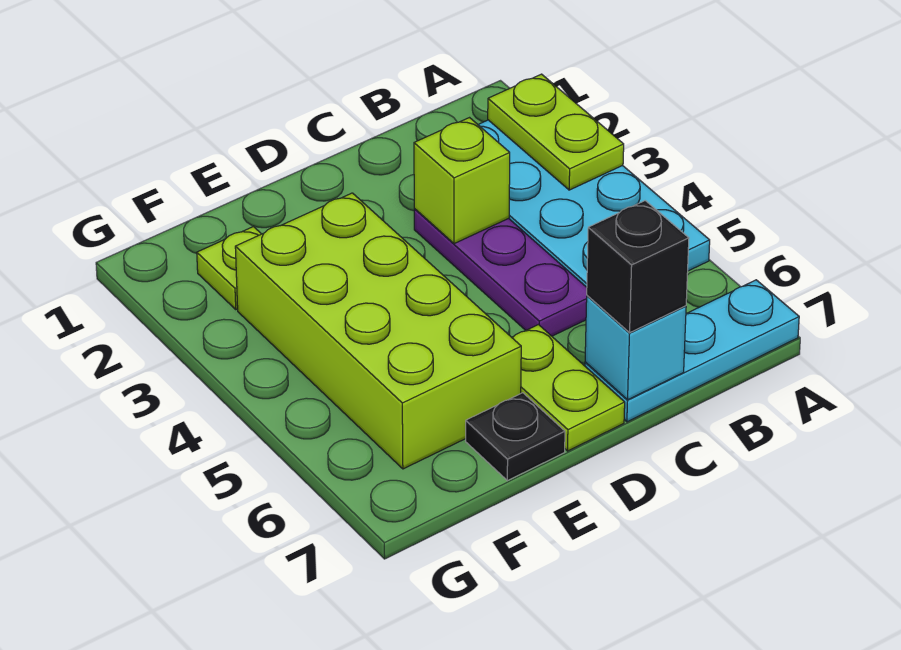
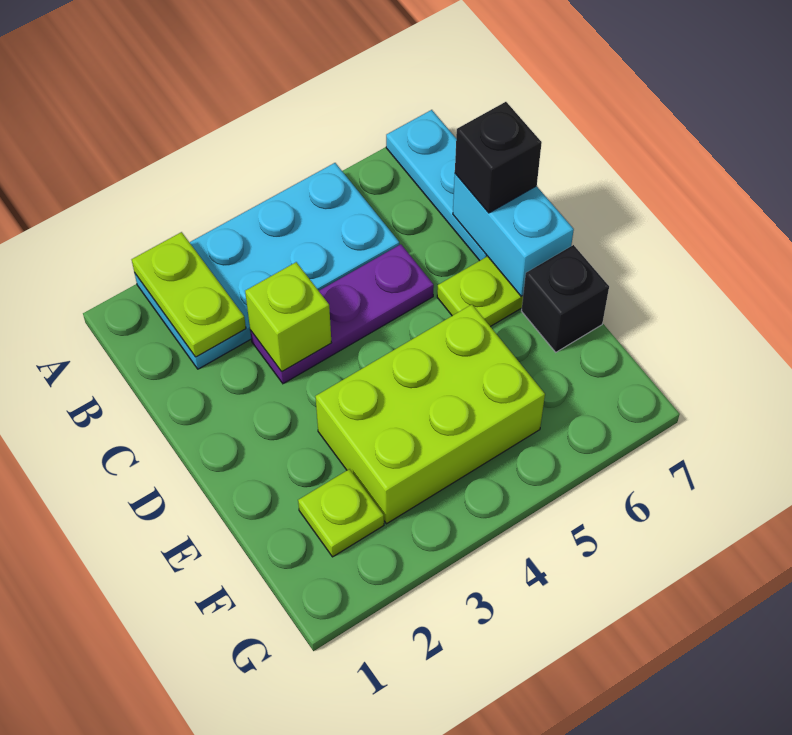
lime plate A2:A3 level 2 -> lime plate A2:B2 level 2
cyan brick C7 level 2 -> cyan brick C7:D7 level 2
lime brick E3:F6 level 1 -> lime brick E3:F5 level 1
black plate E7 level 1 -> black brick E7 level 1

